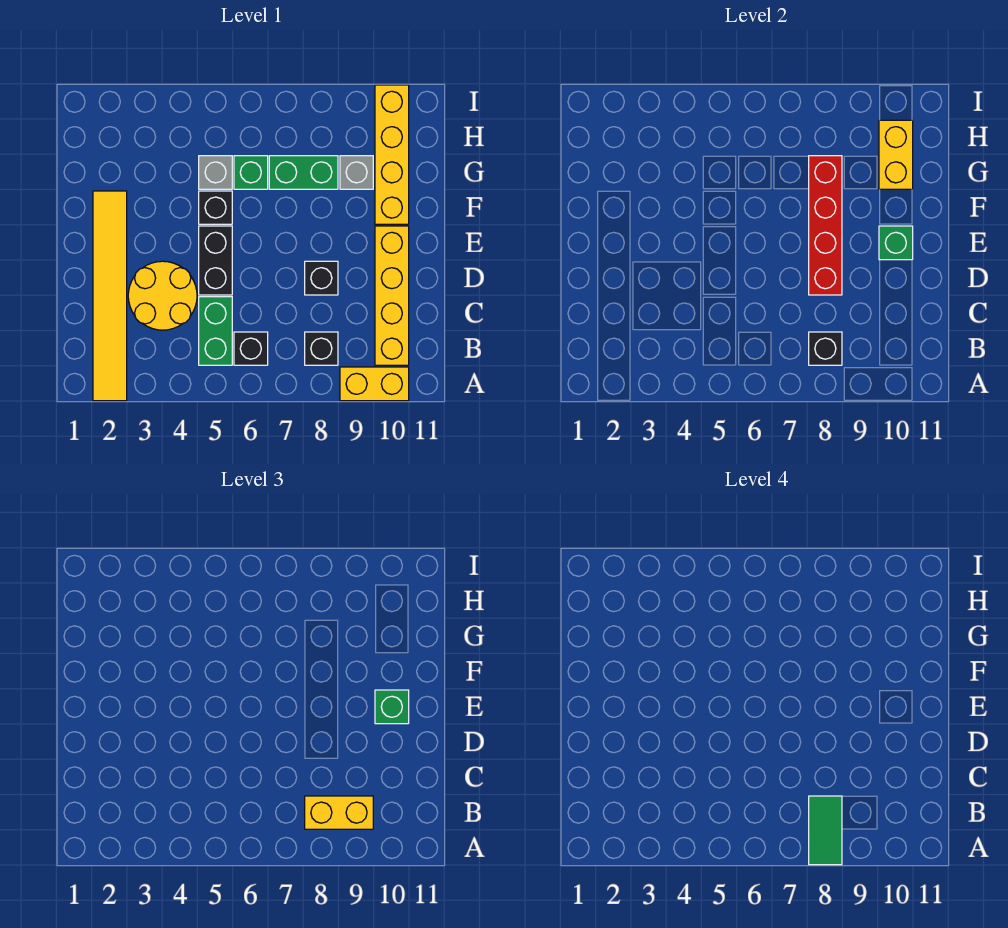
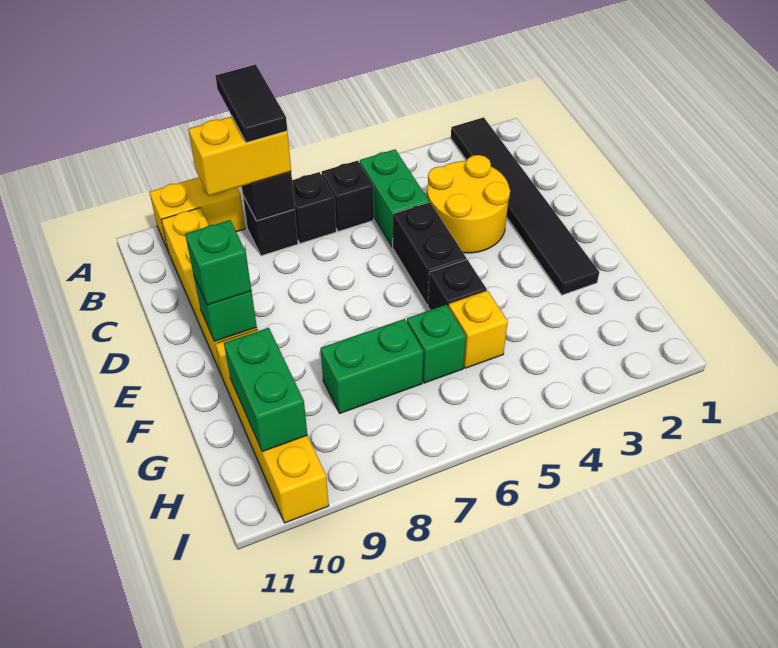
yellow tile A2:F2 level 1 -> black tile A2:F2 level 1
green tile A8:B8 level 4 -> black tile A8:B8 level 4
black brick D8 level 1 -> black brick B7 level 1
red brick D8:G8 level 2 -> none
grey brick G5 level 1 -> yellow brick G5 level 1
grey brick G9 level 1 -> none
yellow brick G10:H10 level 2 -> green brick G10:H10 level 2

